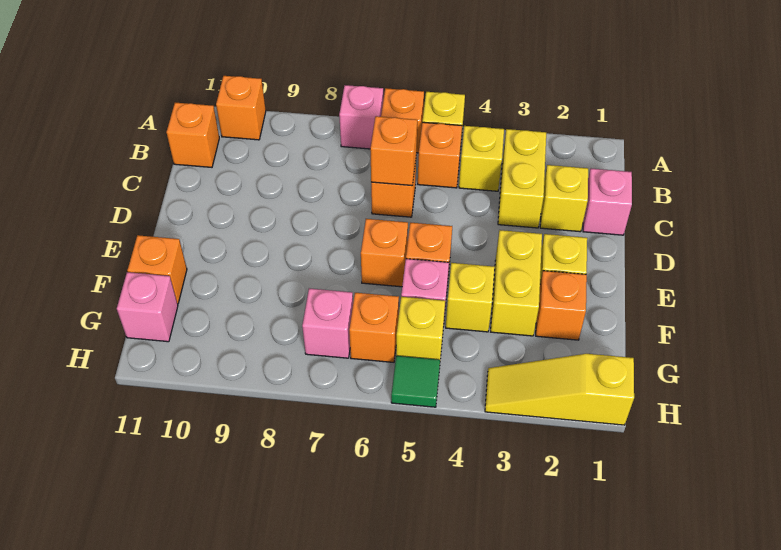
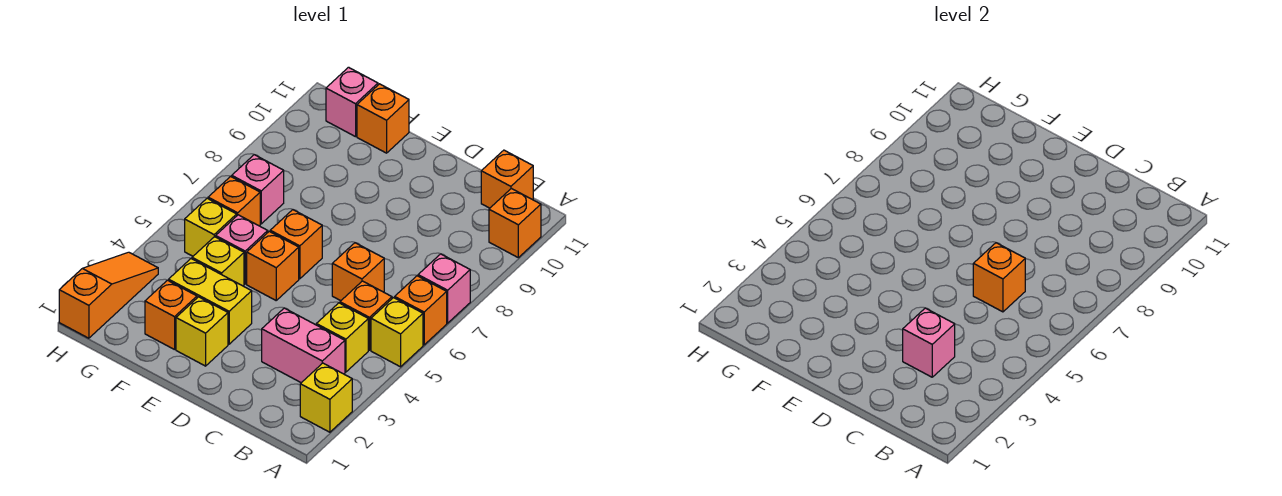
yellow brick B3:C3 level 1 -> pink brick B3:C3 level 1
pink brick C1 level 1 -> pink brick C3 level 2
yellow brick C2 level 1 -> yellow brick A2 level 1
yellow slope H1:H3 level 1 top 1 -> orange slope H1:H3 level 1 top 1
green tile H5 level 1 -> none

